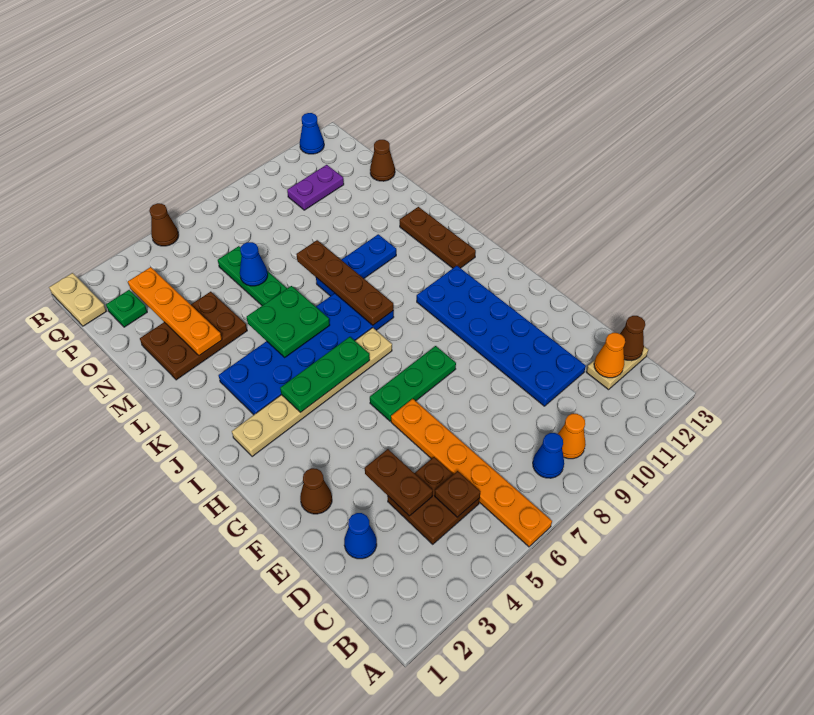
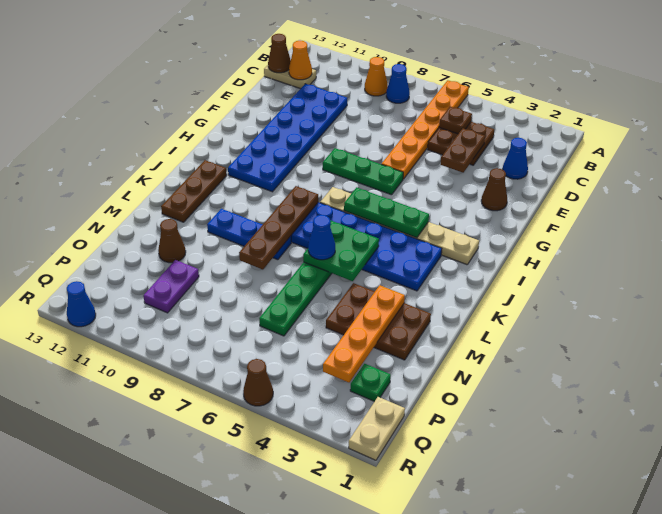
blue cone N6 level 2 -> blue cone L6 level 3
brown cone O13 level 1 -> brown cone N11 level 1
purple plate P10:P11 level 1 -> purple plate O10:P10 level 1

